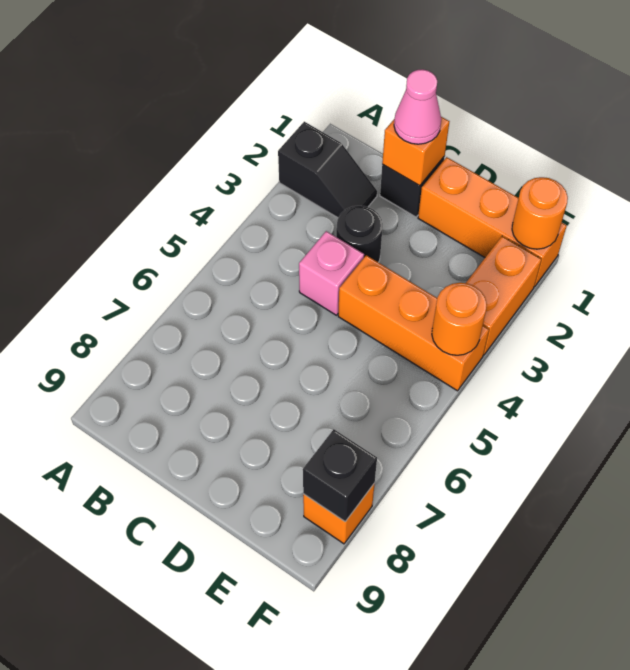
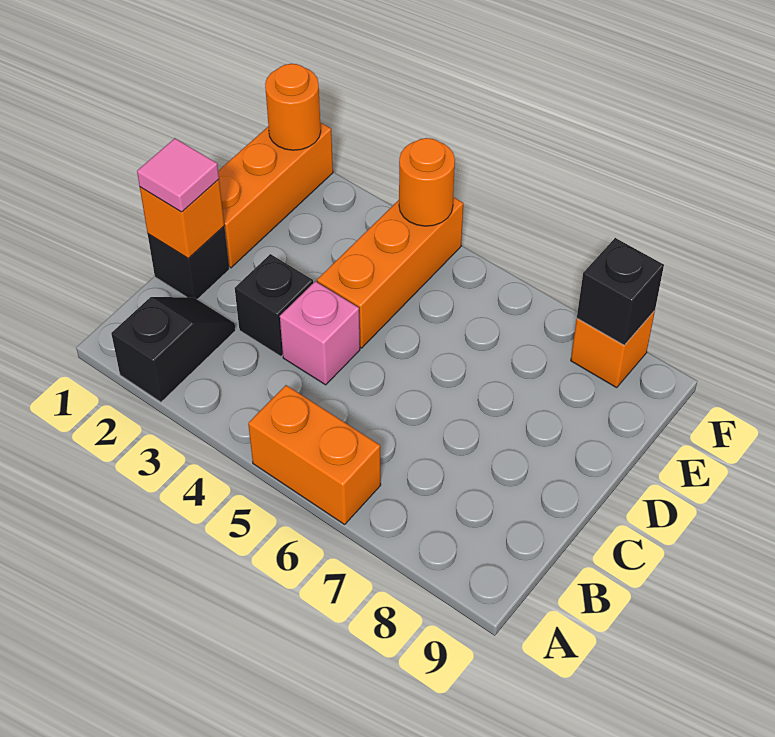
pink cone C1 level 3 -> pink tile C1 level 3
black round brick C3 level 1 -> black brick C3 level 1
orange brick F2:F3 level 1 -> orange brick A5:A6 level 1

